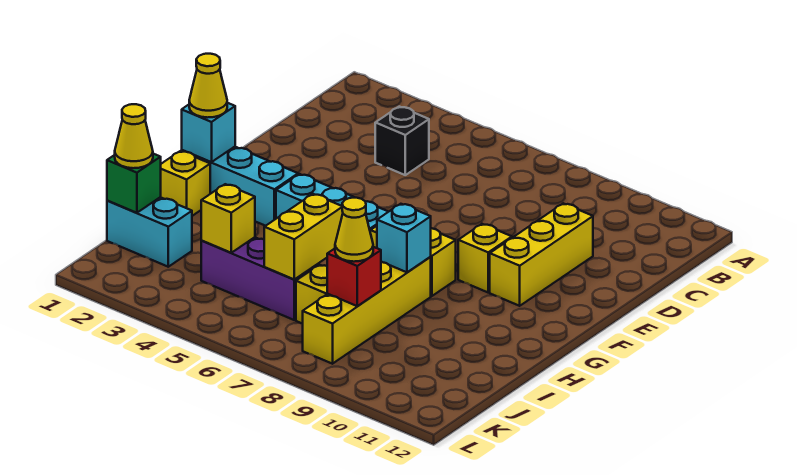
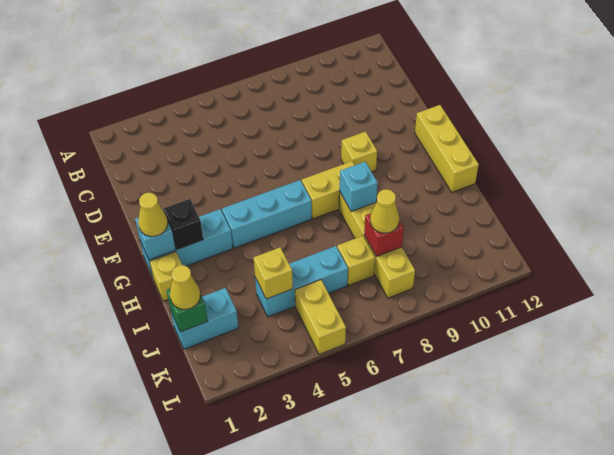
black brick C4 level 1 -> black brick G2 level 2
yellow brick D10:F10 level 1 -> yellow brick F12:H12 level 1
yellow brick I6:J6 level 2 -> yellow brick K5:L5 level 1
purple brick J4:J6 level 1 -> cyan brick J4:J6 level 1

